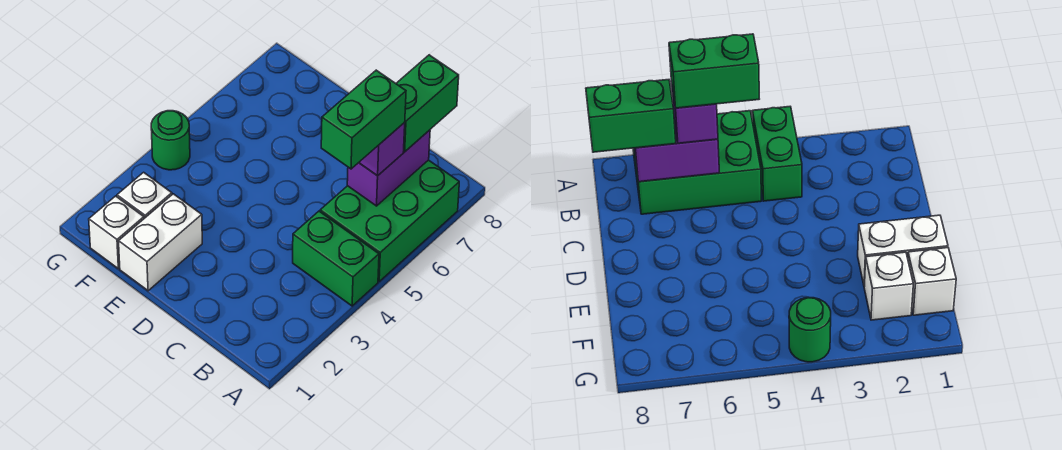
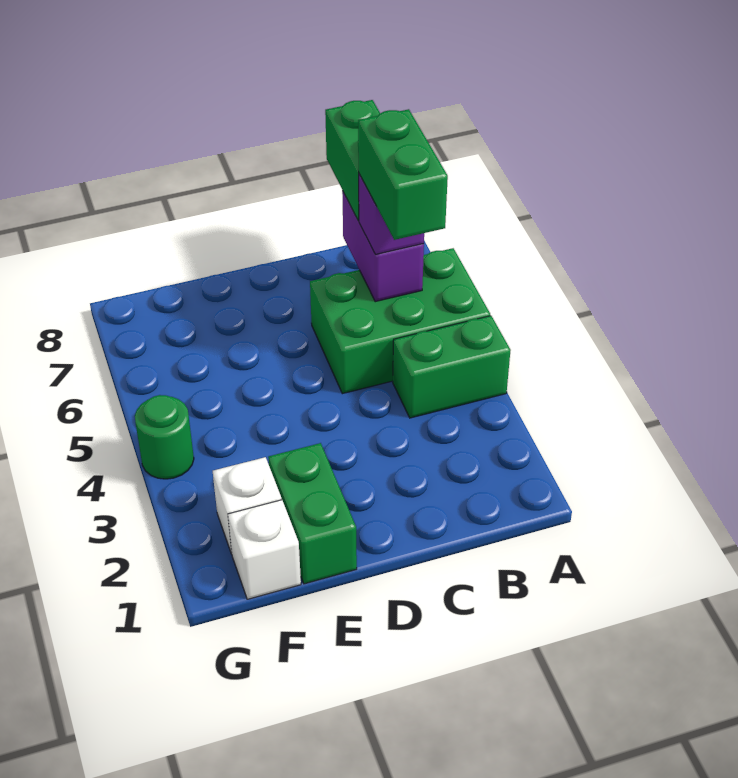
green brick A5:B7 level 1 -> green brick A5:C6 level 1
white brick E1:E2 level 1 -> green brick E1:E2 level 1

